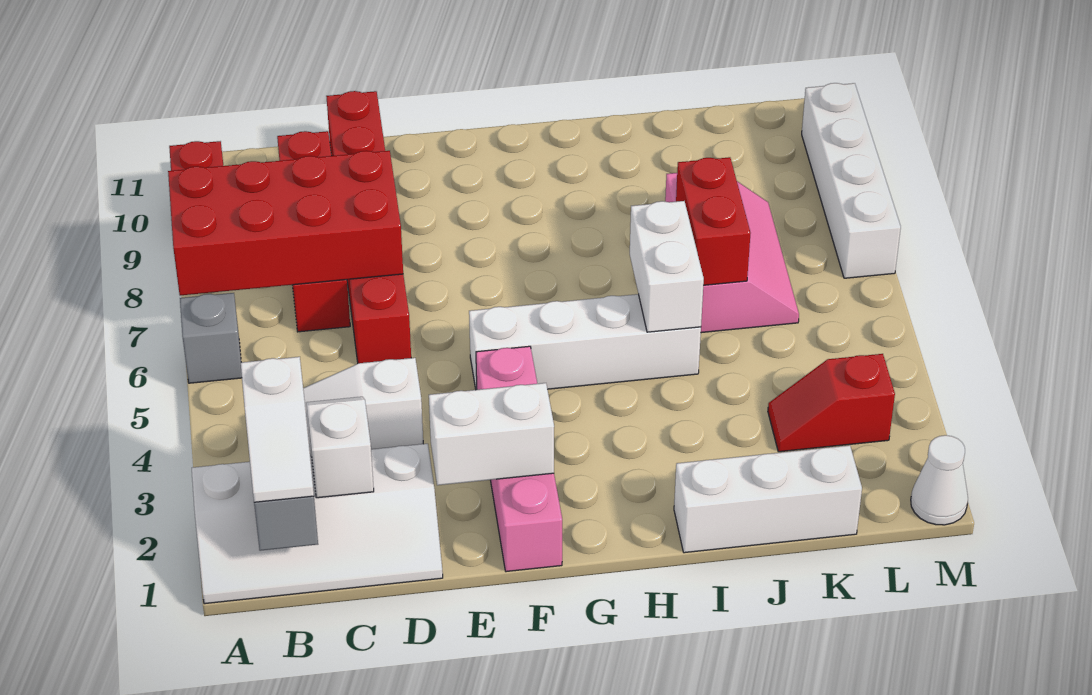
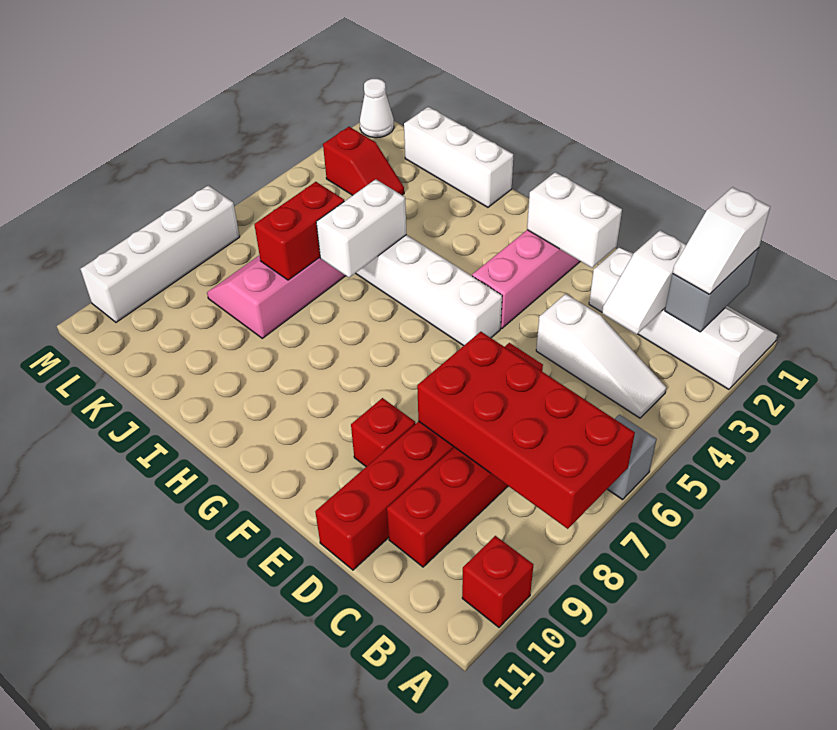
white slope B1:B2 level 3 top 2 -> white slope B1:B2 level 3 top 1
none -> red brick E9 level 1

